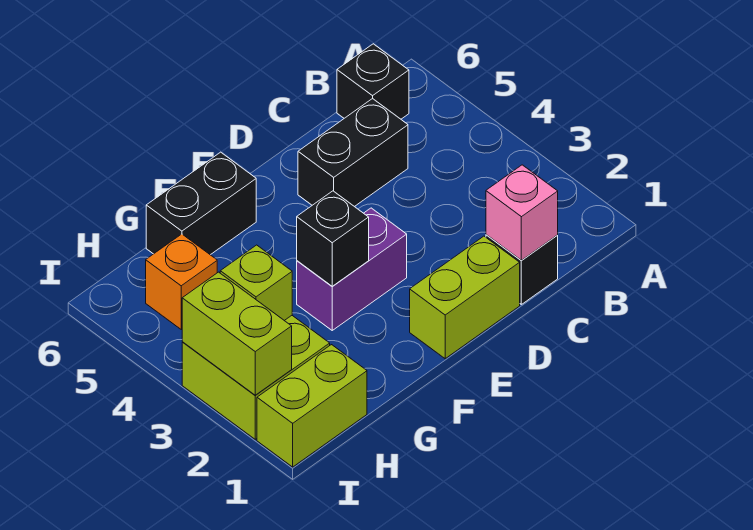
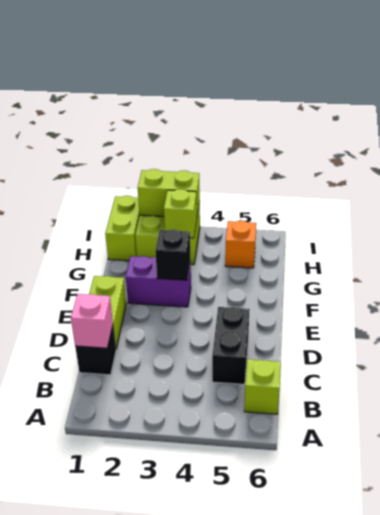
black brick B6 level 1 -> lime brick B6 level 1
purple brick E3:F3 level 1 -> purple brick F2:F3 level 1
black brick F6:G6 level 1 -> none

